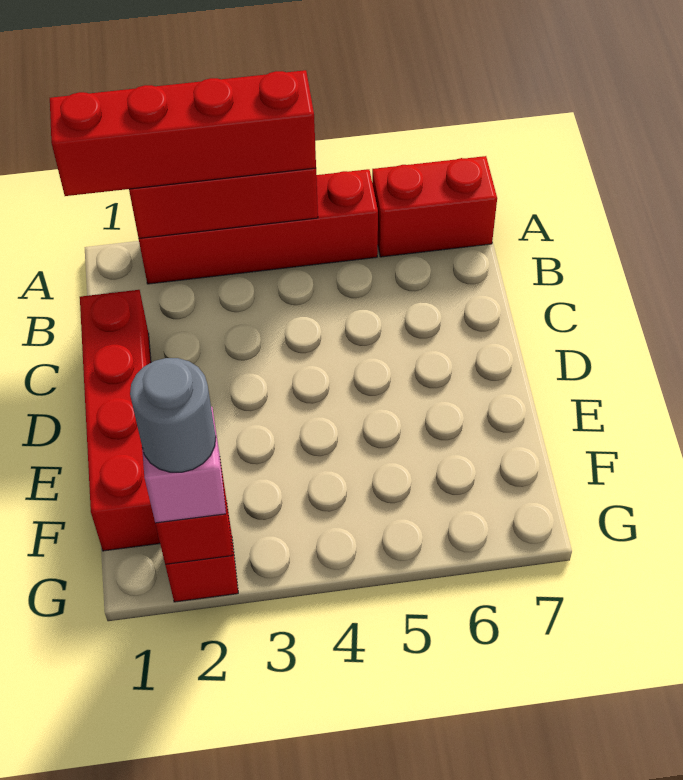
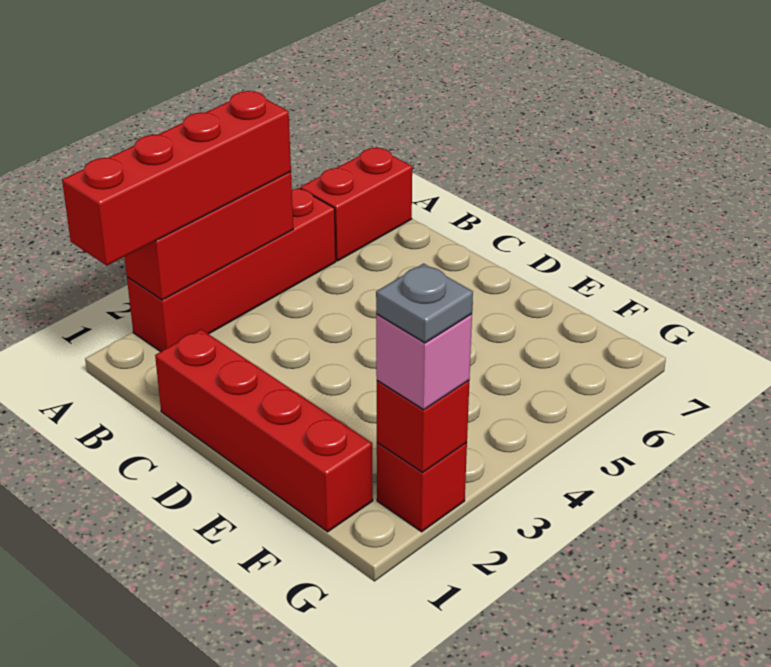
grey round brick G2 level 4 -> grey plate G2 level 4

